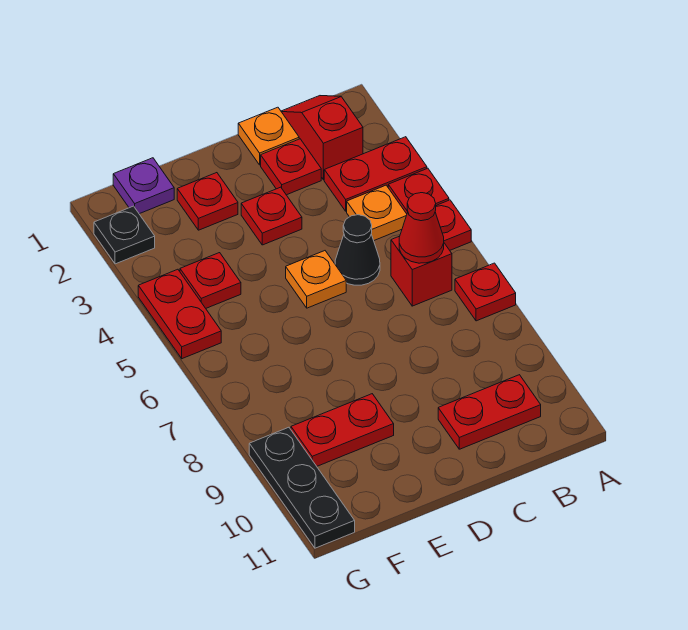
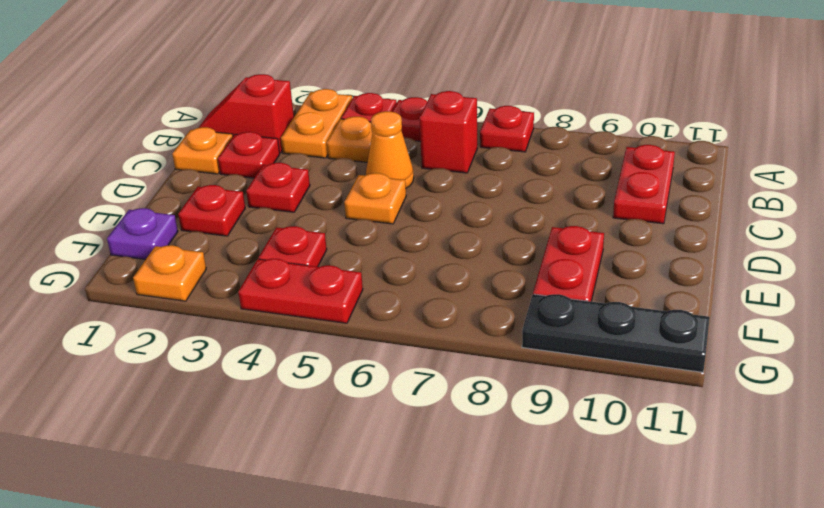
red plate A3:B3 level 1 -> orange plate A3:B3 level 1
red cone B6 level 2 -> none
black cone C5 level 1 -> orange cone C5 level 1
black plate G2 level 1 -> orange plate G2 level 1

